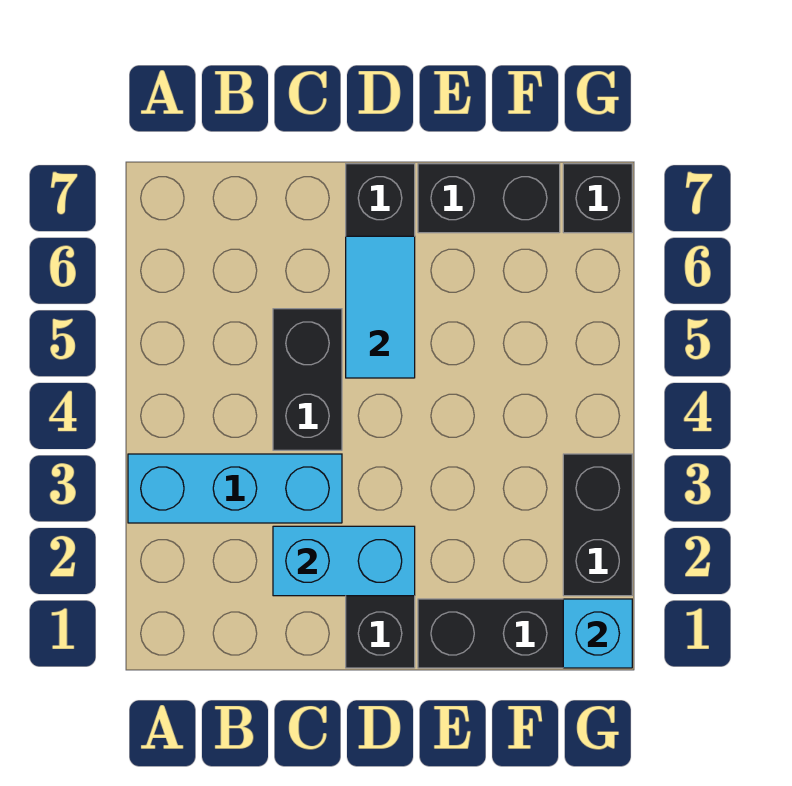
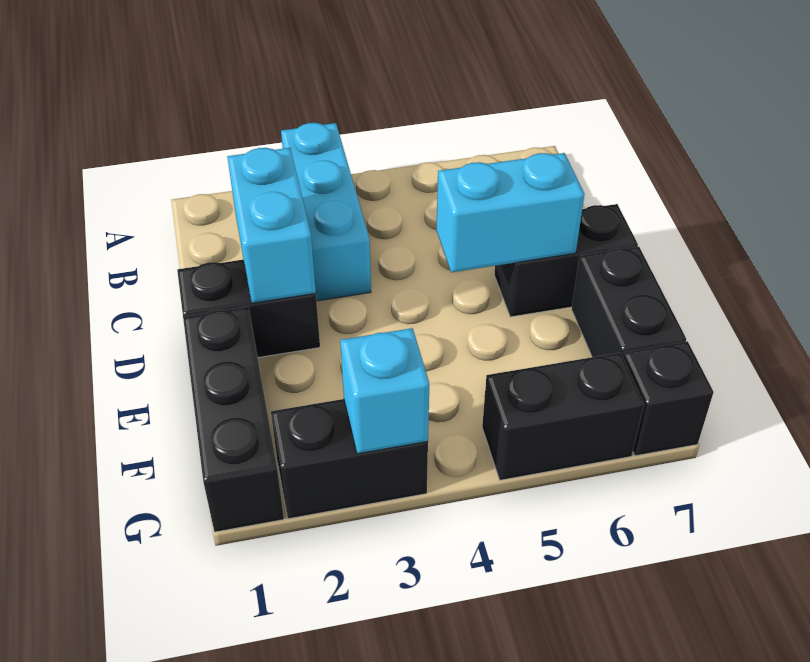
black brick C4:C5 level 1 -> black brick G5:G6 level 1
cyan tile D5:D6 level 2 -> cyan brick D5:D6 level 2
cyan brick G1 level 2 -> cyan brick G3 level 2

